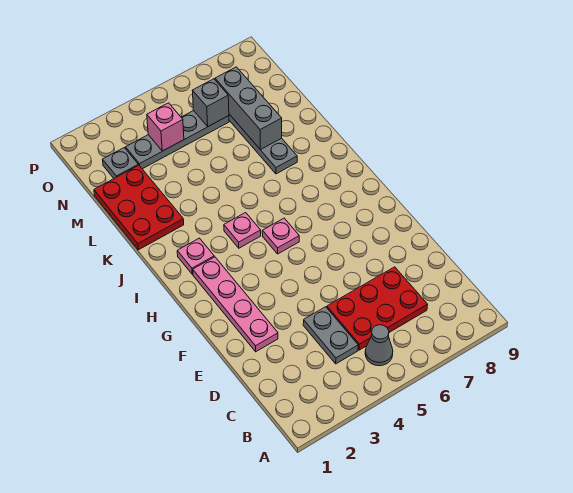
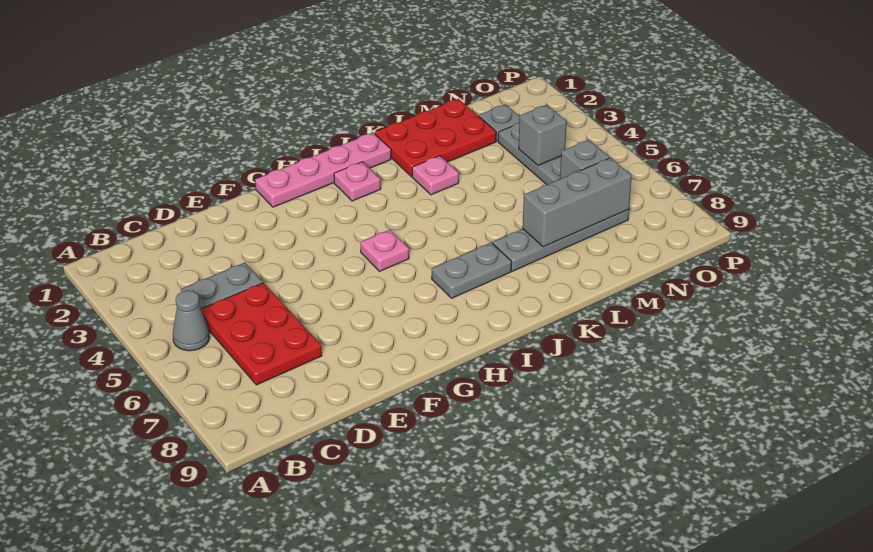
pink plate E2:H2 level 1 -> pink plate G1:J1 level 1
pink plate I4 level 1 -> pink plate K3 level 1
none -> grey plate I7:J7 level 1
pink brick N4 level 2 -> grey brick N4 level 2

